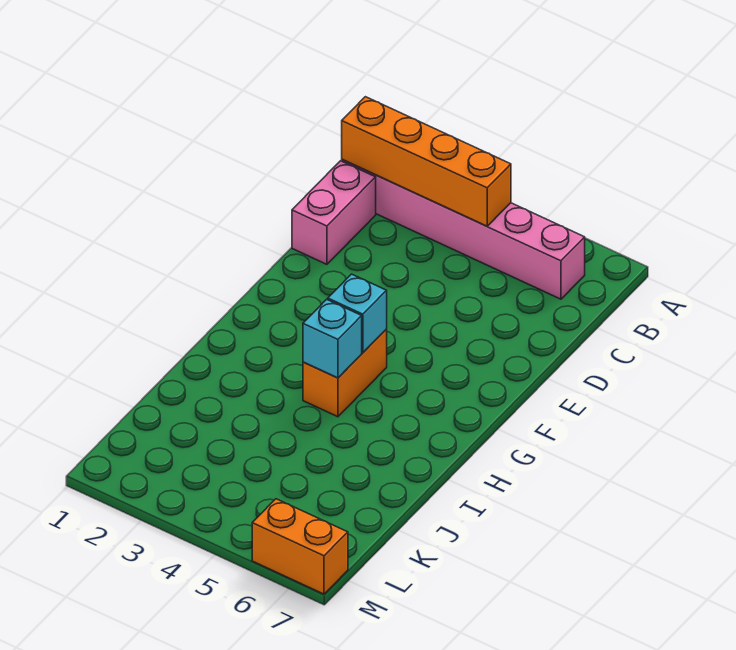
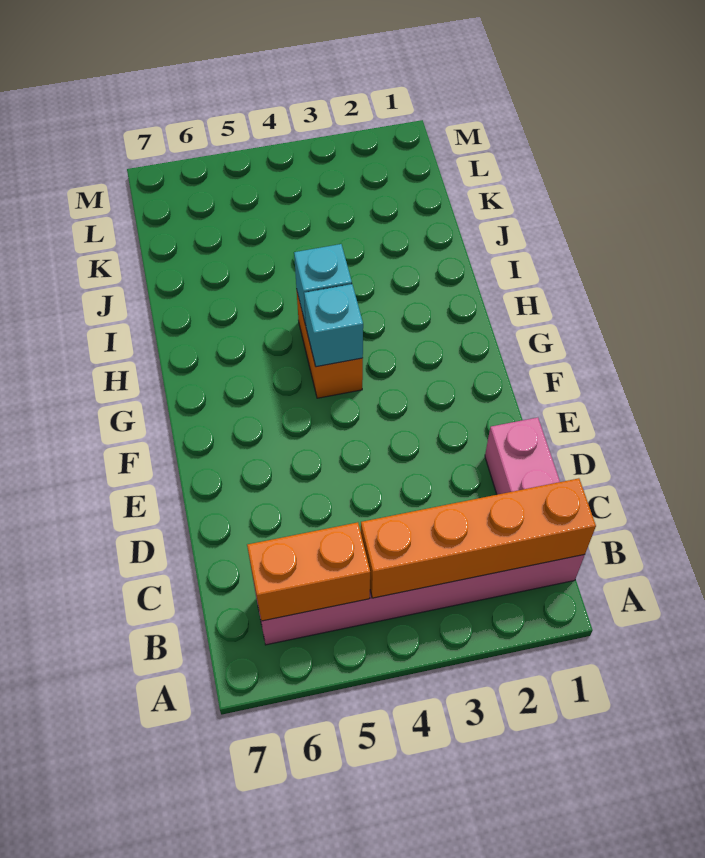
orange brick M6:M7 level 1 -> orange brick B5:B6 level 2

